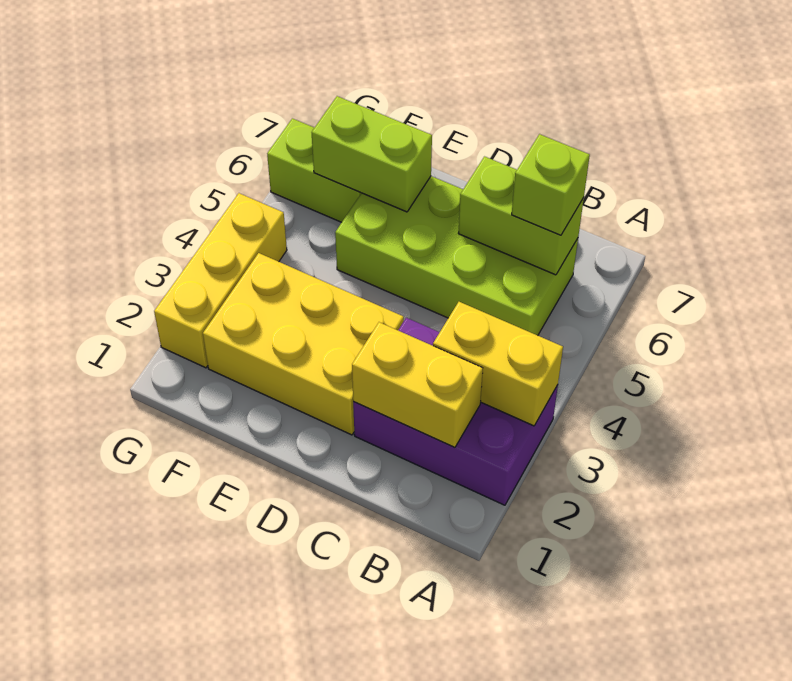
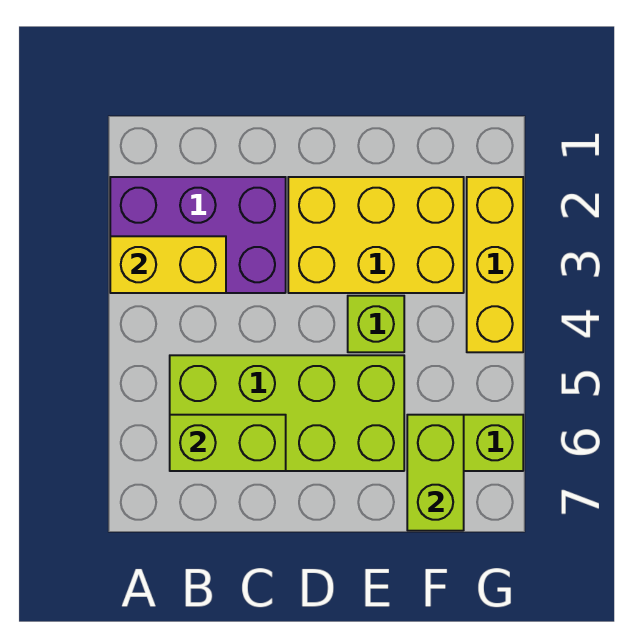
yellow brick B2:C2 level 2 -> none
lime brick B6 level 3 -> lime brick E4 level 1
lime brick E6:F6 level 2 -> lime brick F6:F7 level 2

